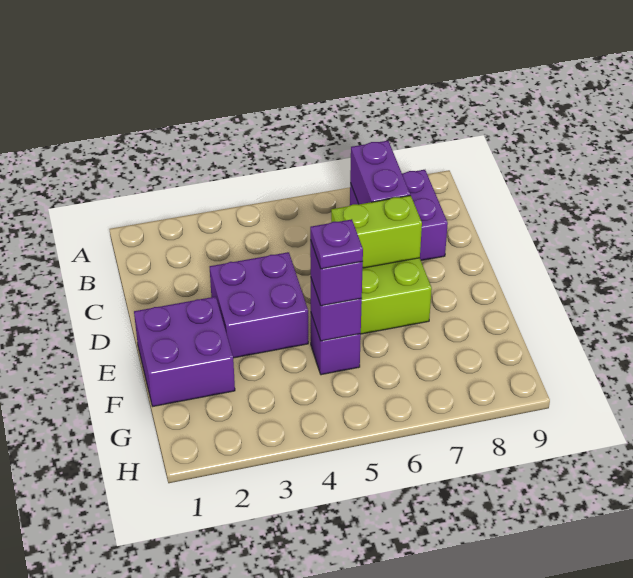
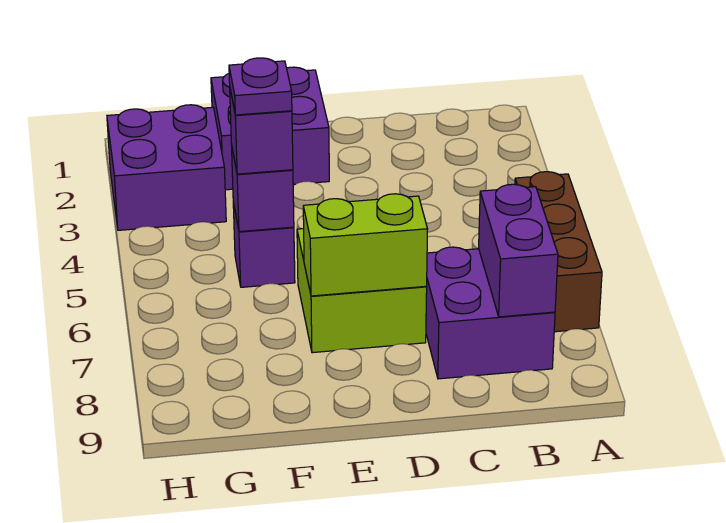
none -> brown brick A5:A7 level 1
purple brick B7:C7 level 2 -> purple brick B7:B8 level 2
purple brick D3:E4 level 1 -> purple brick G2:H3 level 1
lime brick D6:D7 level 2 -> lime brick D7:E7 level 2

